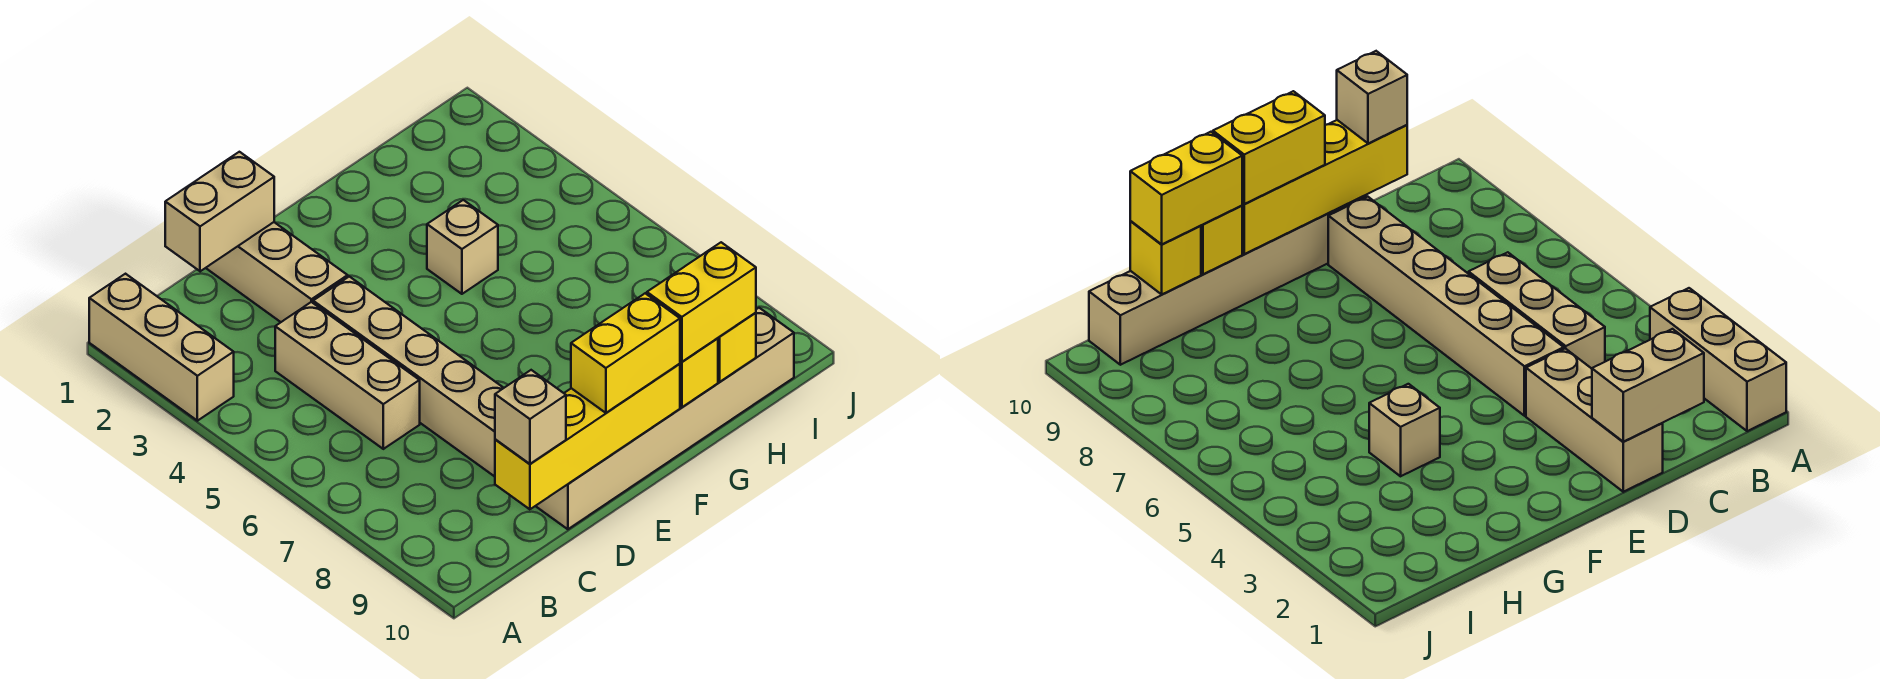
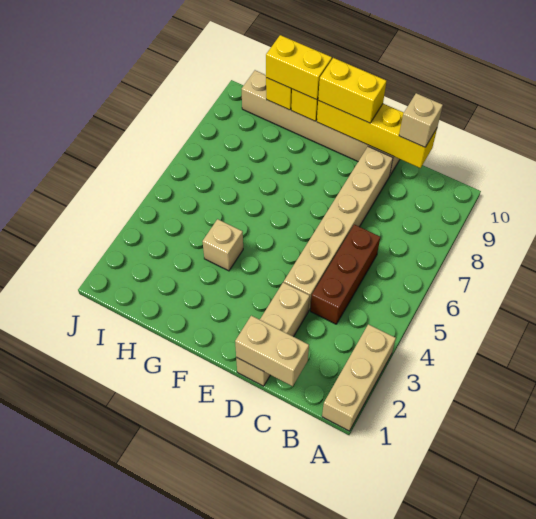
tan brick C4:C6 level 1 -> brown brick C4:C6 level 1

